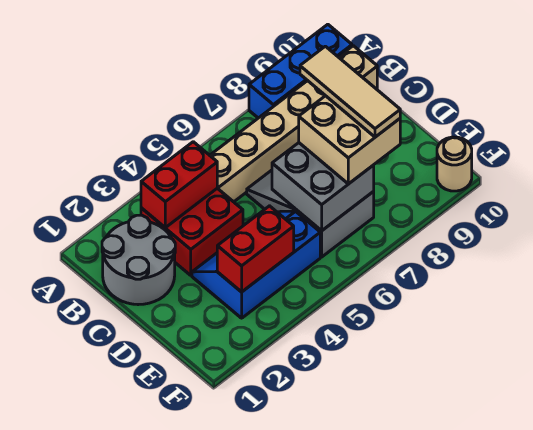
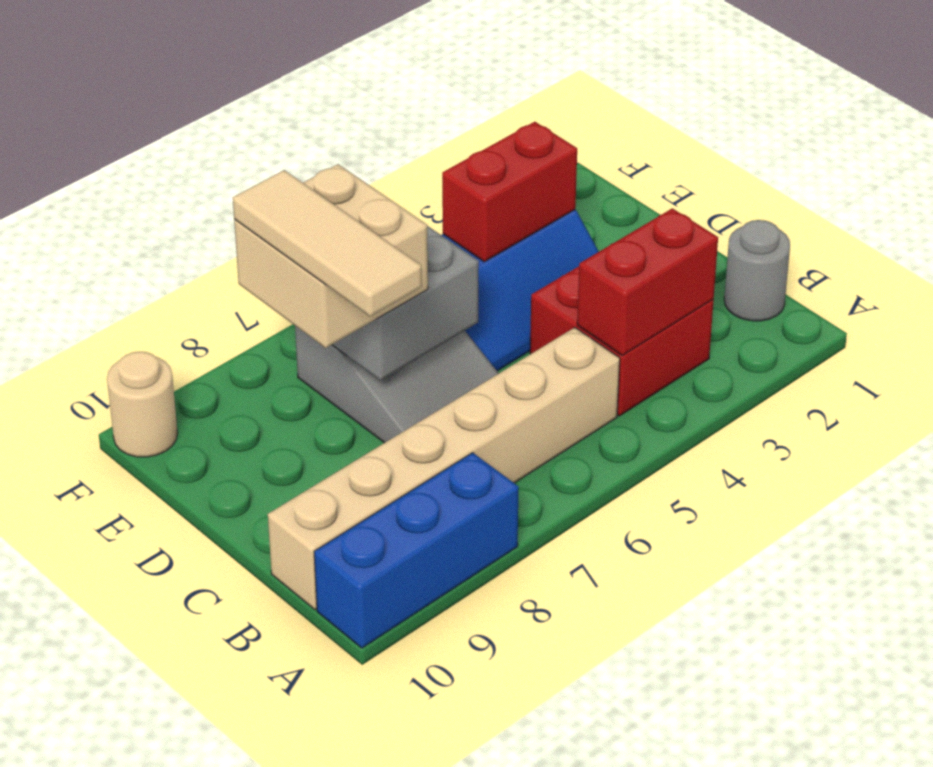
grey round brick B1:C2 level 1 -> grey round brick B1 level 1

